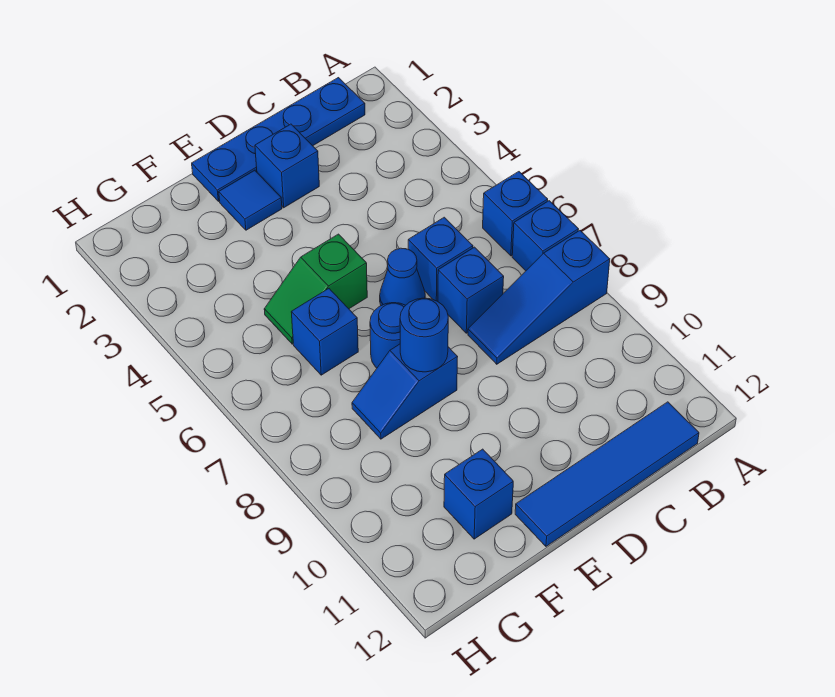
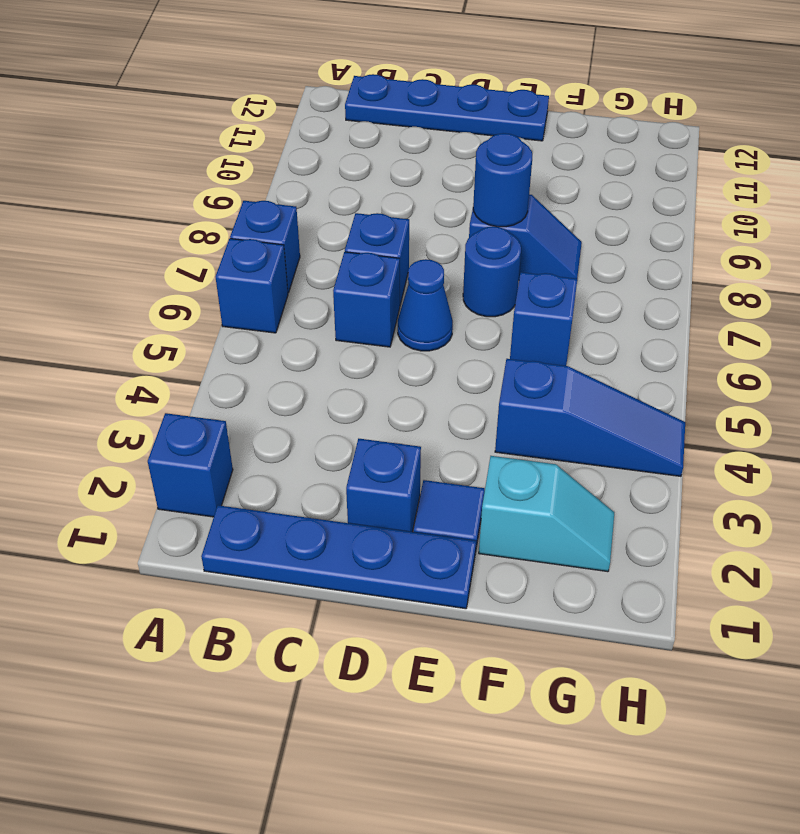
blue slope A8:C8 level 1 top A -> blue slope F4:H4 level 1 top F
blue tile B12:E12 level 1 -> blue plate B12:E12 level 1
green slope E5:F5 level 1 top E -> none
none -> cyan slope F2:G2 level 1 top F
blue brick F11 level 1 -> blue brick A2 level 1

